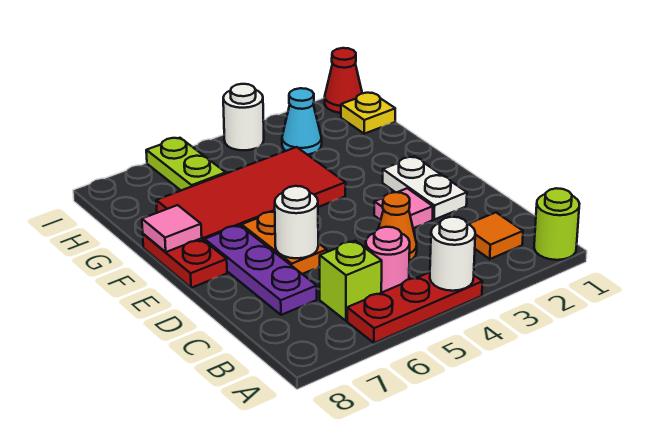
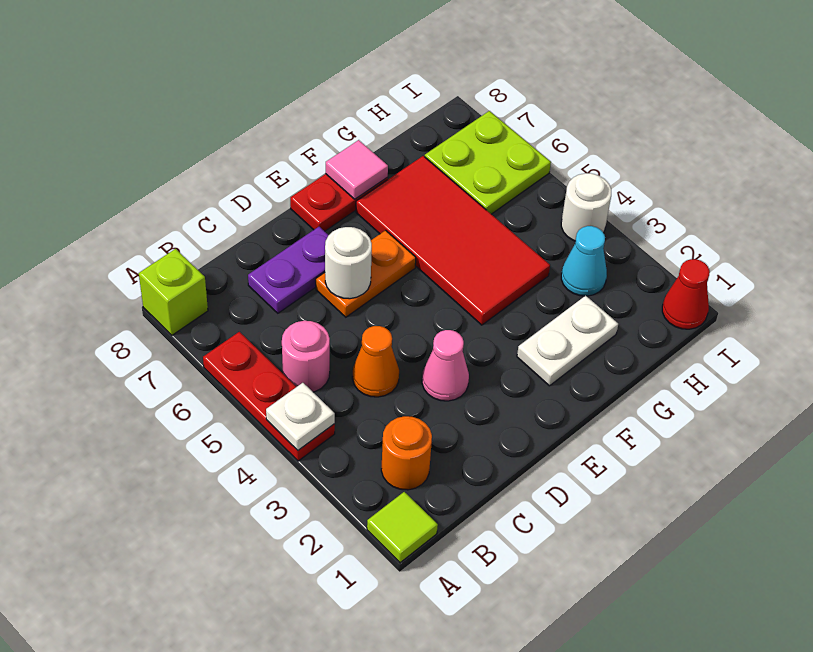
lime round brick A1 level 1 -> lime tile A1 level 1
white round brick A4 level 2 -> white plate A4 level 2
orange tile B2 level 1 -> orange round brick B2 level 1
lime brick B6 level 1 -> lime brick A8 level 1
purple plate C7:E7 level 1 -> purple plate C7:D7 level 1
white plate D2:E2 level 1 -> white plate F2:G2 level 1
pink tile D3 level 1 -> pink cone D3 level 1
yellow plate H1 level 1 -> none
lime plate H6:I6 level 1 -> lime plate H6:I7 level 1

